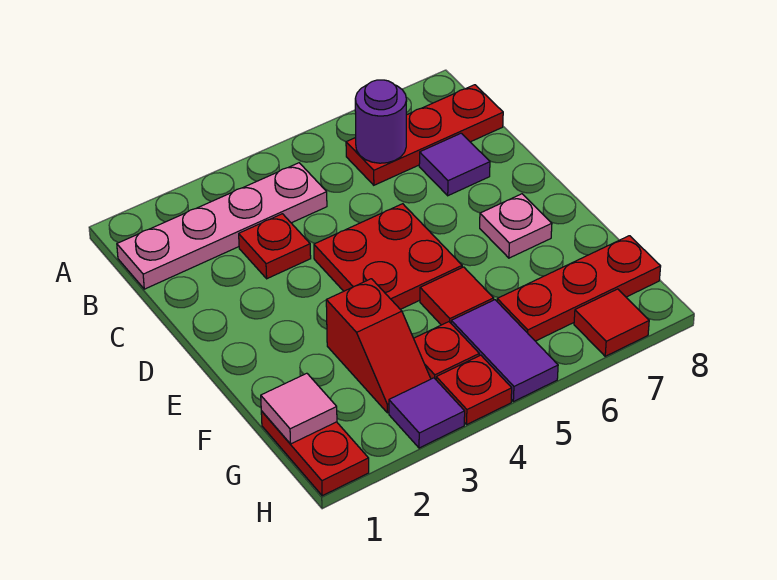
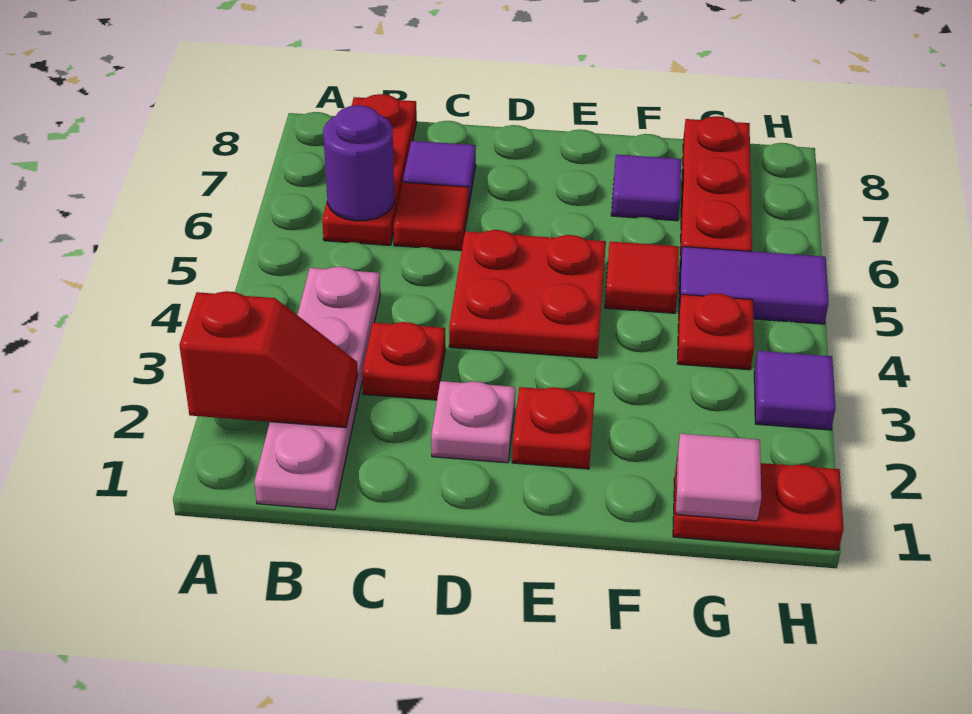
pink plate E7 level 1 -> pink plate D2 level 1
red slope F3:G3 level 1 top F -> red slope A2:B2 level 2 top A
none -> purple tile F7 level 1
red plate H4 level 1 -> red plate E2 level 1
red tile H7 level 1 -> red tile C6 level 1

